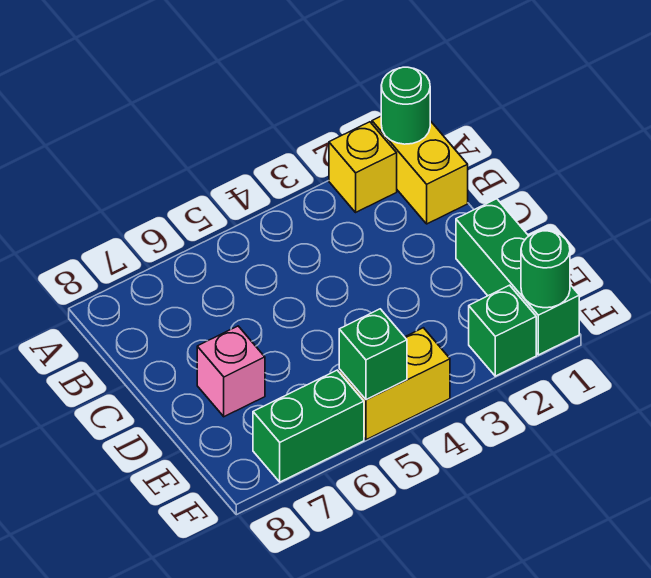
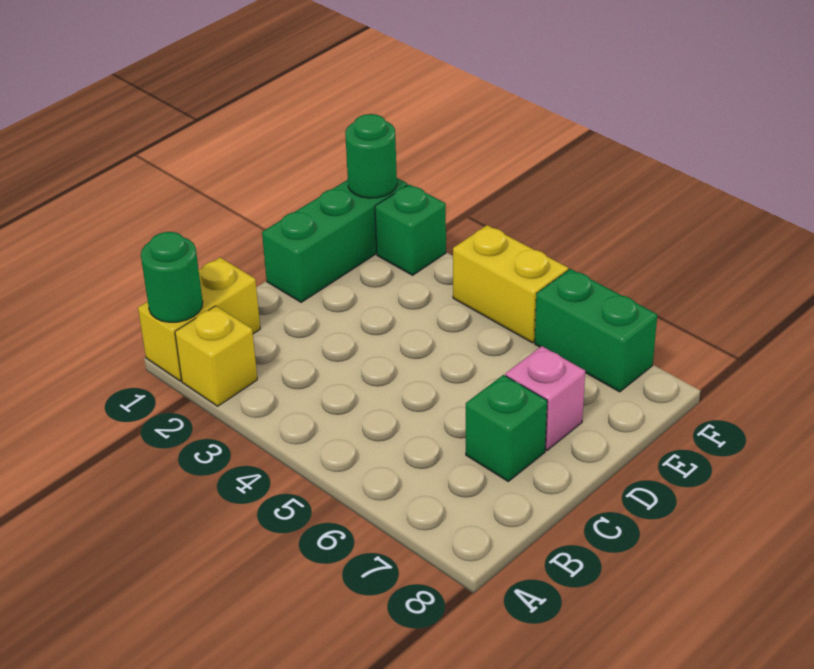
green brick F5 level 2 -> green brick C7 level 1

